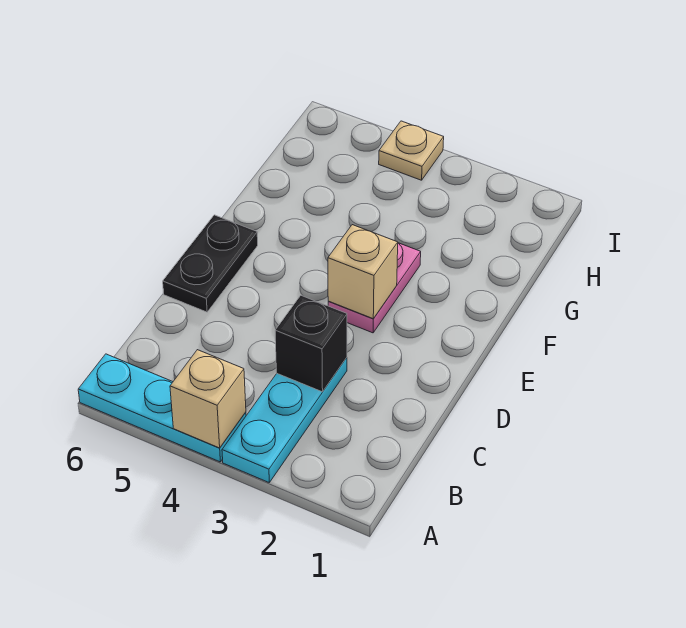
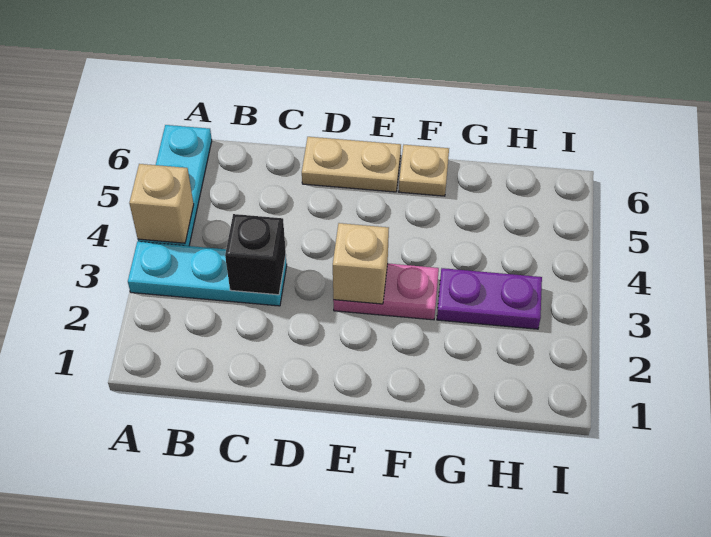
black plate D6:E6 level 1 -> tan plate D6:E6 level 1
none -> purple plate G3:H3 level 1
tan plate I4 level 1 -> tan plate F6 level 1

